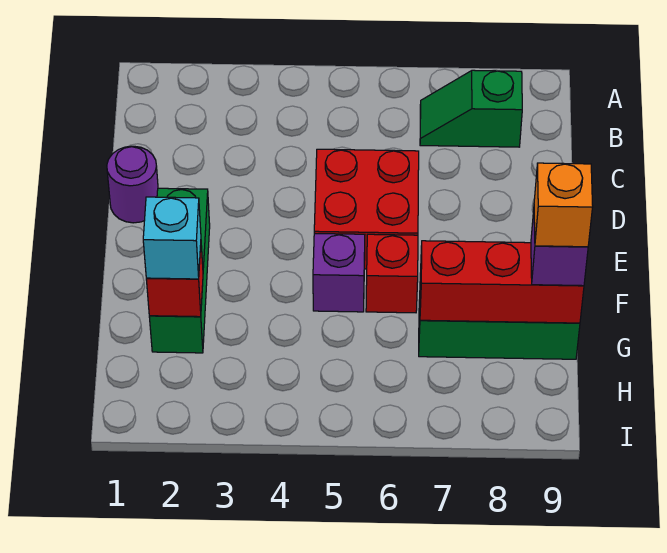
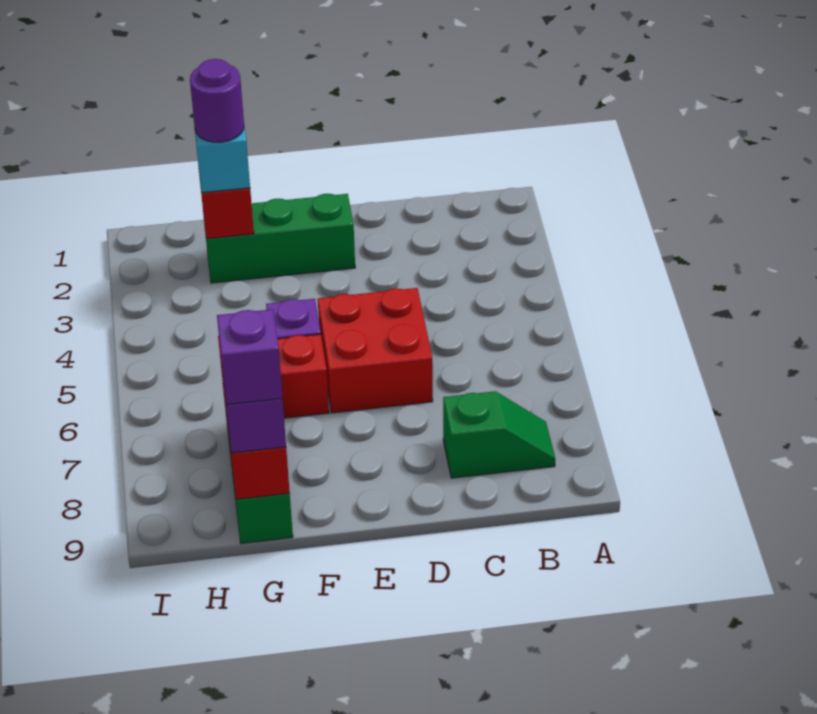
green slope B7:B8 level 1 top 8 -> green slope B8:C8 level 1 top C
purple round brick D1 level 1 -> purple round brick G2 level 4
orange brick G9 level 4 -> purple brick G9 level 4

